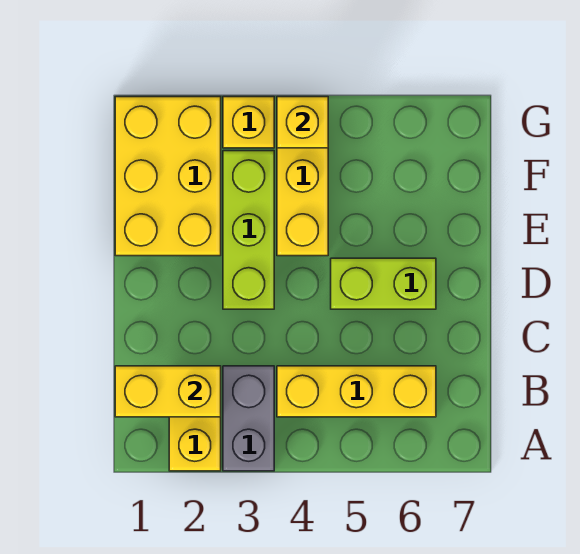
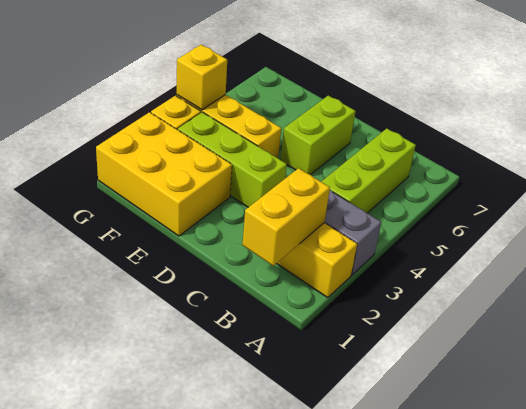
yellow brick B4:B6 level 1 -> lime brick B4:B6 level 1

